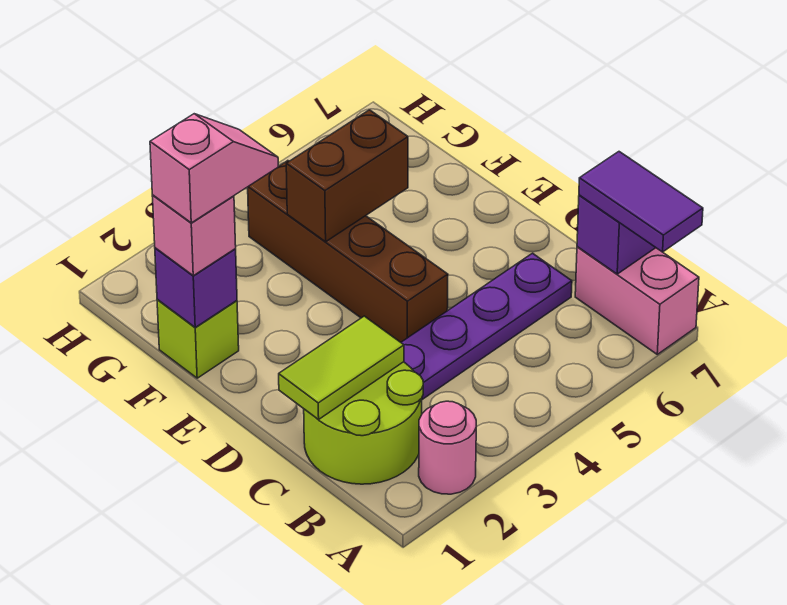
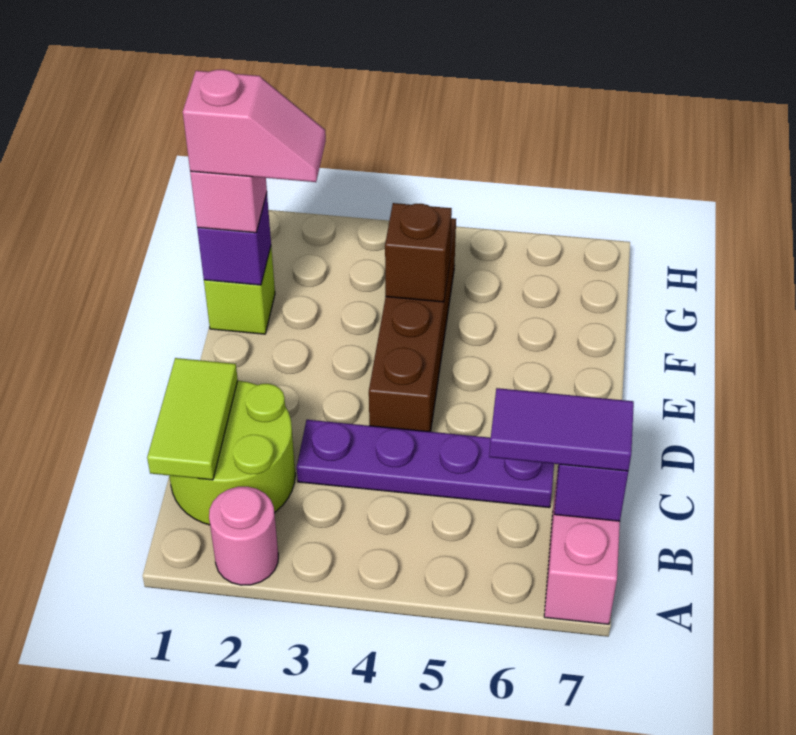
purple tile A7:B7 level 3 -> purple tile B6:B7 level 3
lime tile C1:C2 level 2 -> lime tile B1:C1 level 2
brown brick F4:F5 level 2 -> brown brick F4 level 2

